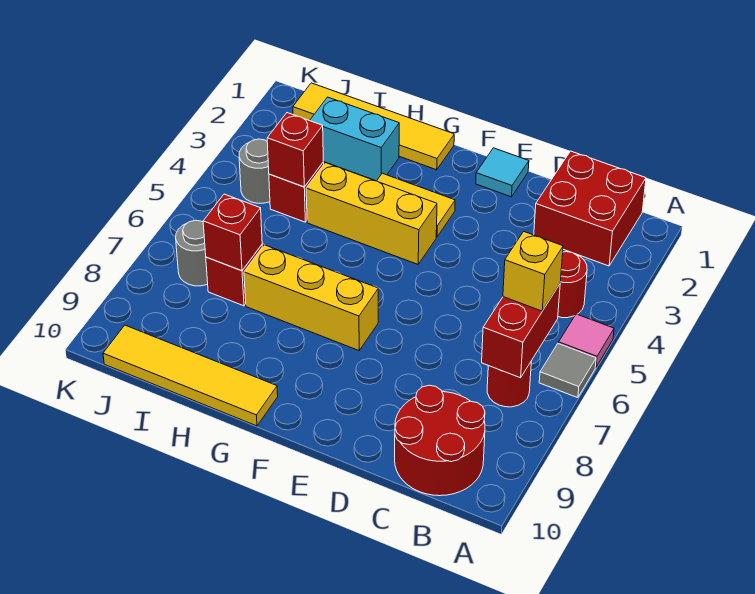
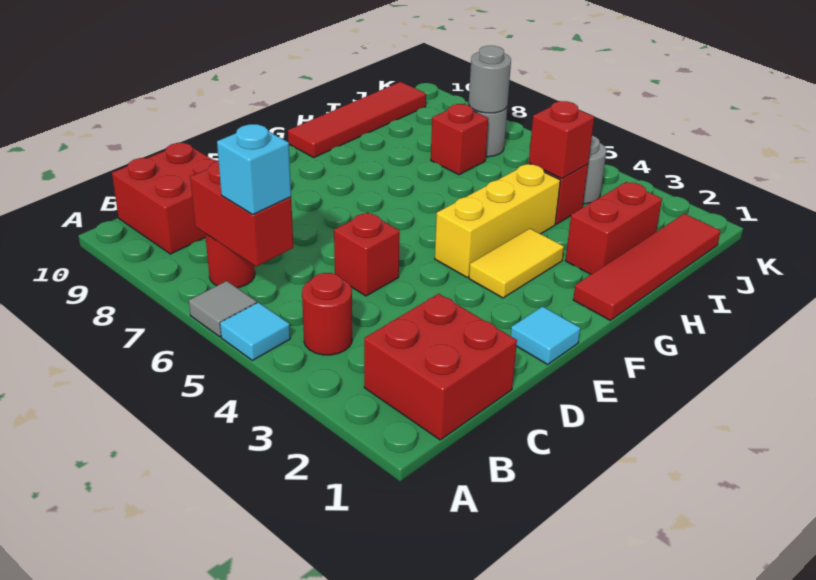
pink tile A5 level 1 -> cyan tile A5 level 1
yellow brick B6 level 3 -> cyan brick B6 level 3
red round brick B9:C10 level 1 -> red brick B9:C10 level 1
yellow brick F7:H7 level 1 -> none
yellow tile G1:J1 level 1 -> red tile G1:J1 level 1
yellow tile G10:J10 level 1 -> red tile G10:J10 level 1
cyan brick H2:I2 level 1 -> red brick H2:I2 level 1
red brick I7 level 2 -> red brick D5 level 1
none -> grey round brick J7 level 2

